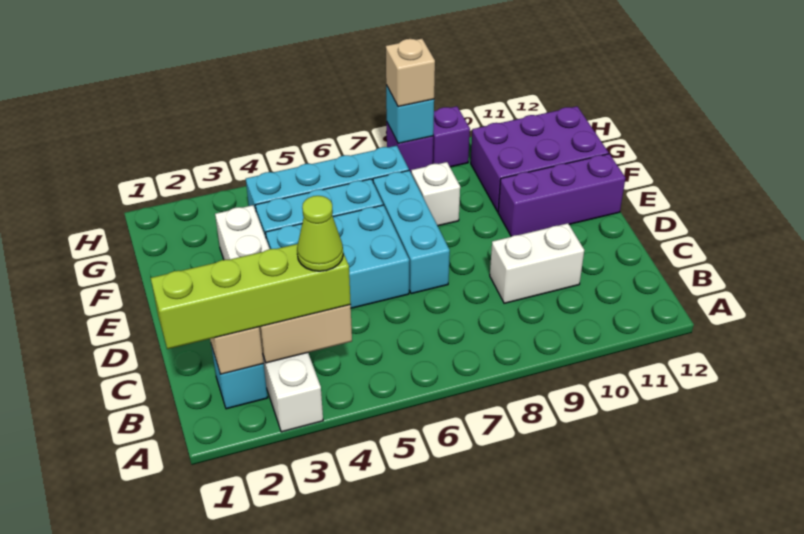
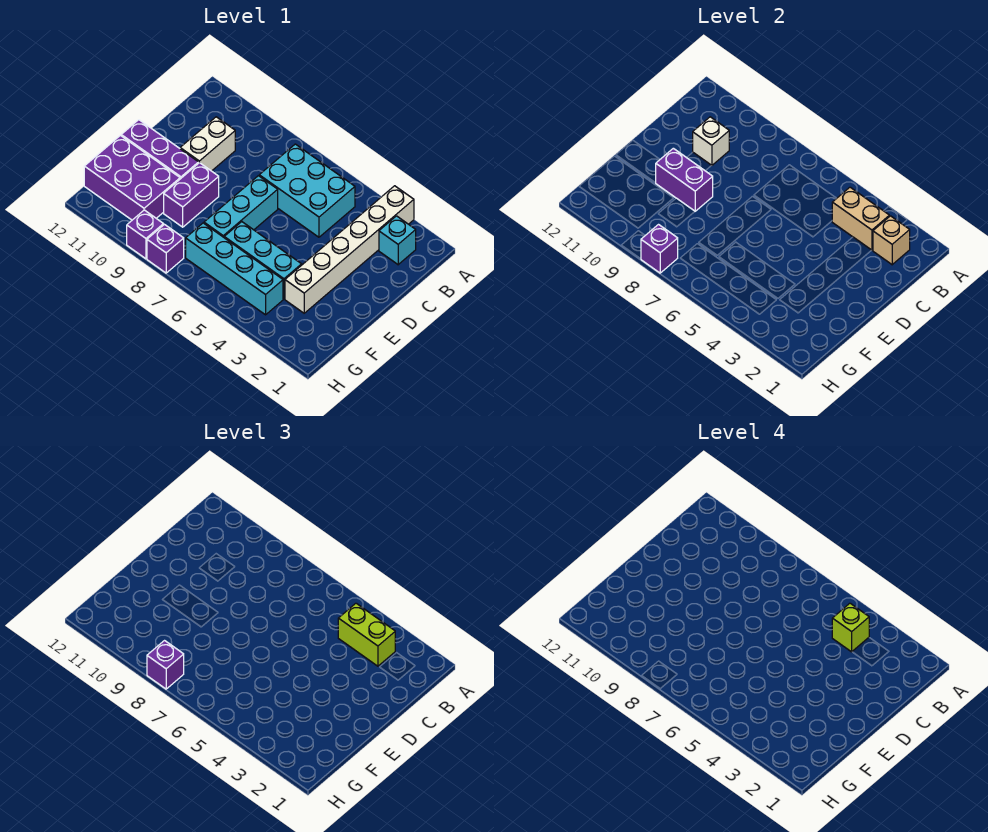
lime brick B1:B4 level 3 -> lime brick B3:B4 level 3
lime cone B4 level 4 -> lime brick B4 level 4
white brick C9:C10 level 1 -> white brick C10:D10 level 1
cyan brick D4:E6 level 1 -> cyan brick B5:C7 level 1
none -> purple brick E9:F9 level 1
none -> purple brick E9:E10 level 2
white brick F8 level 1 -> white brick C10 level 2
cyan brick H8 level 2 -> purple brick H8 level 2
tan brick H8 level 3 -> purple brick H8 level 3

